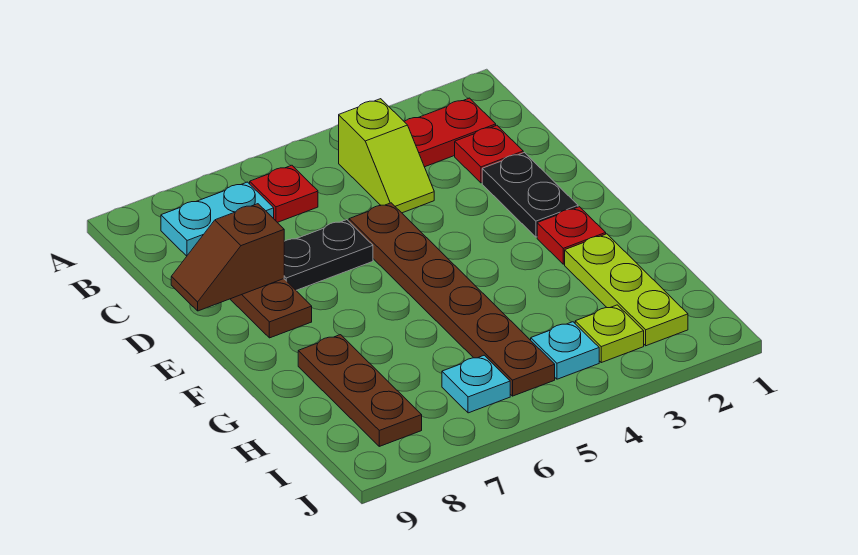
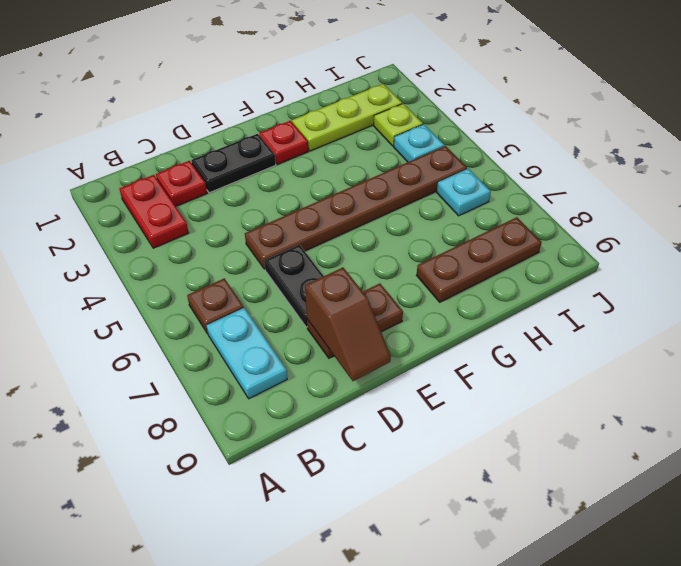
lime slope B4:C4 level 1 top B -> none
red plate B6 level 1 -> brown plate B6 level 1

